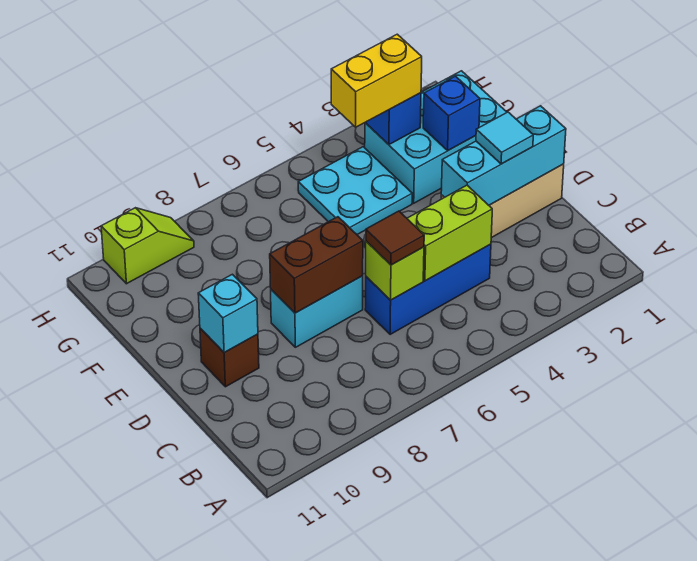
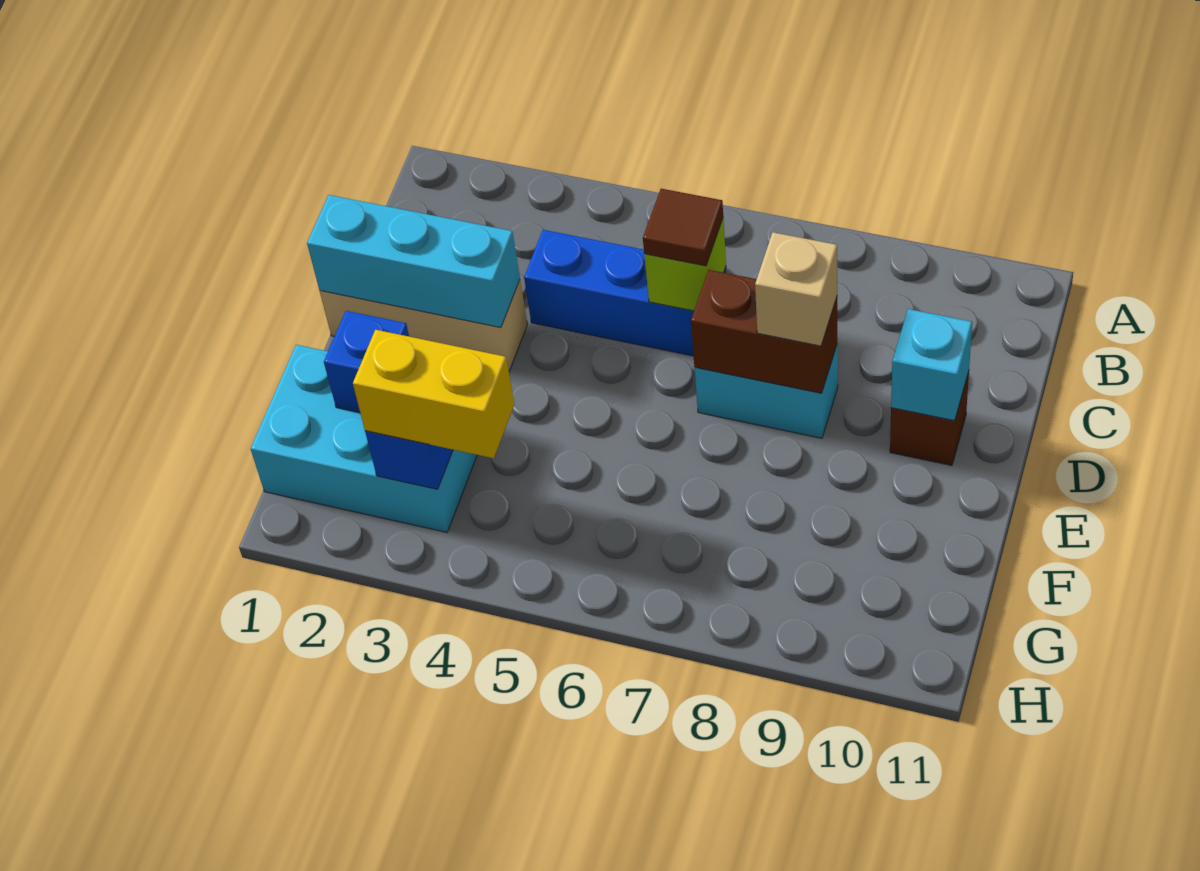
lime brick C4:C5 level 2 -> none
cyan tile D2 level 3 -> none
none -> tan brick D8 level 3
cyan plate F4:G5 level 1 -> none
lime slope H9:H10 level 1 top 10 -> none

